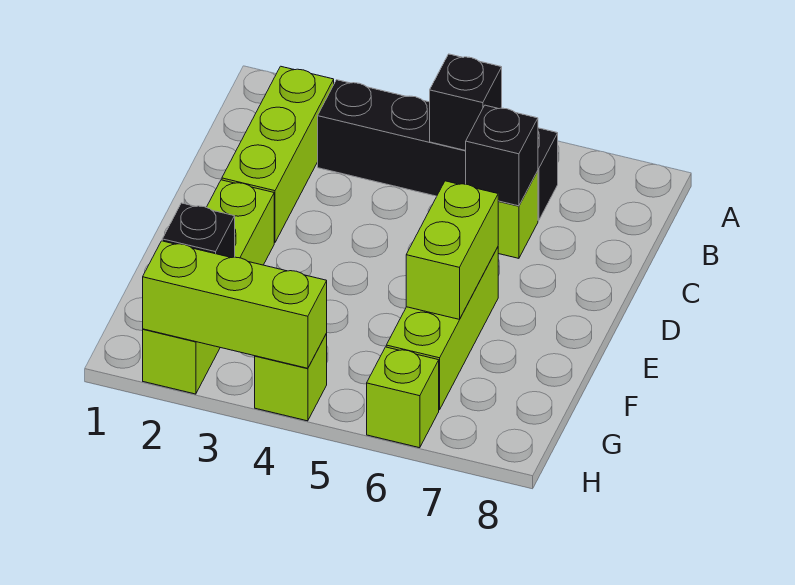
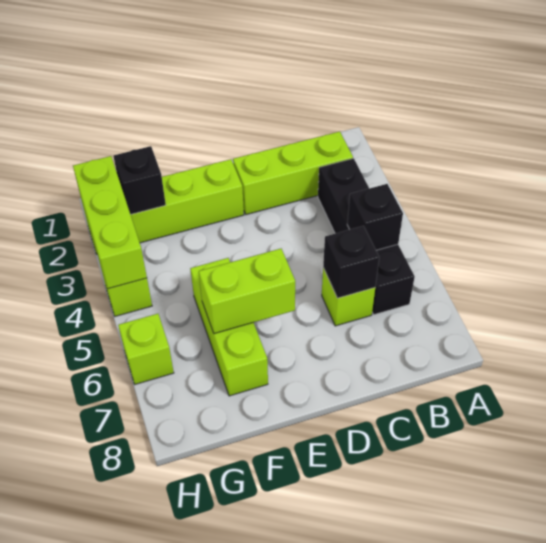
lime brick E6:G6 level 1 -> lime brick F5:F7 level 1

